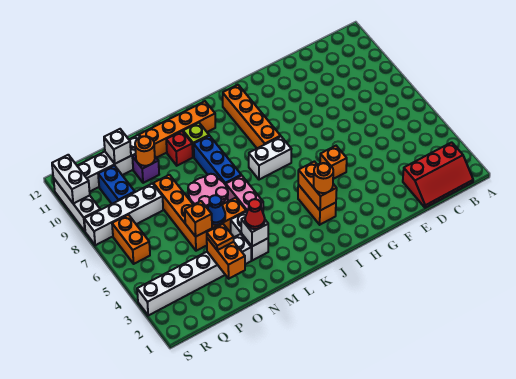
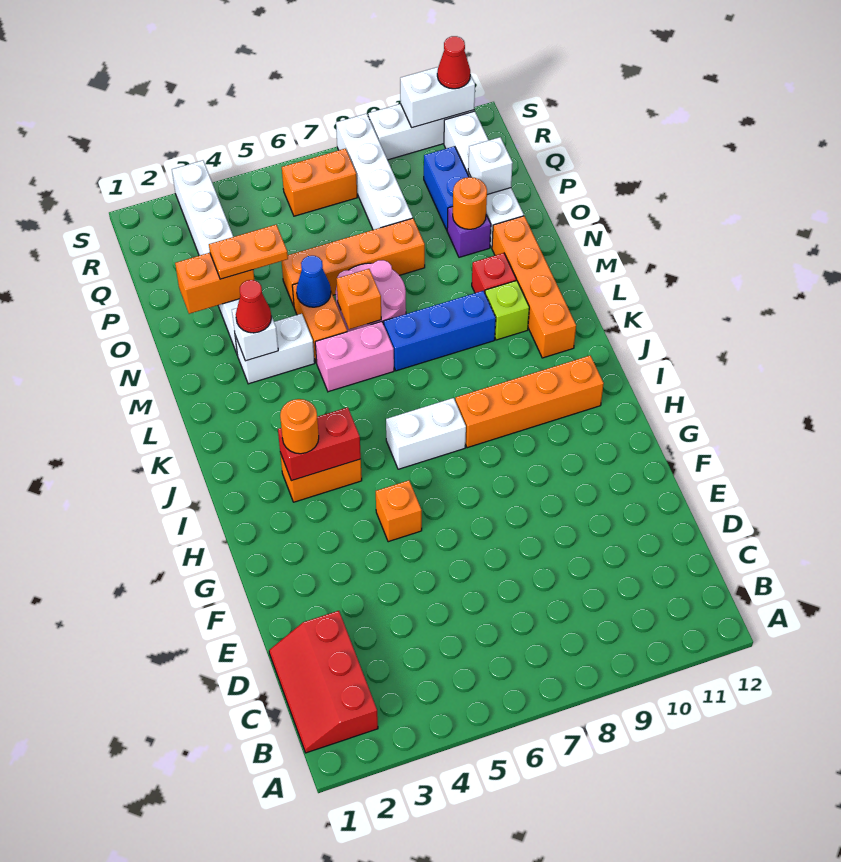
orange brick I3:I4 level 2 -> red brick I3:I4 level 2
white brick I7:J7 level 1 -> white brick I6:I7 level 1
orange plate O3 level 3 -> orange plate O3:O4 level 3
orange brick O5 level 2 -> orange brick M6 level 2
blue brick Q9:Q10 level 1 -> blue brick P10:Q10 level 1
none -> red cone S11 level 3

